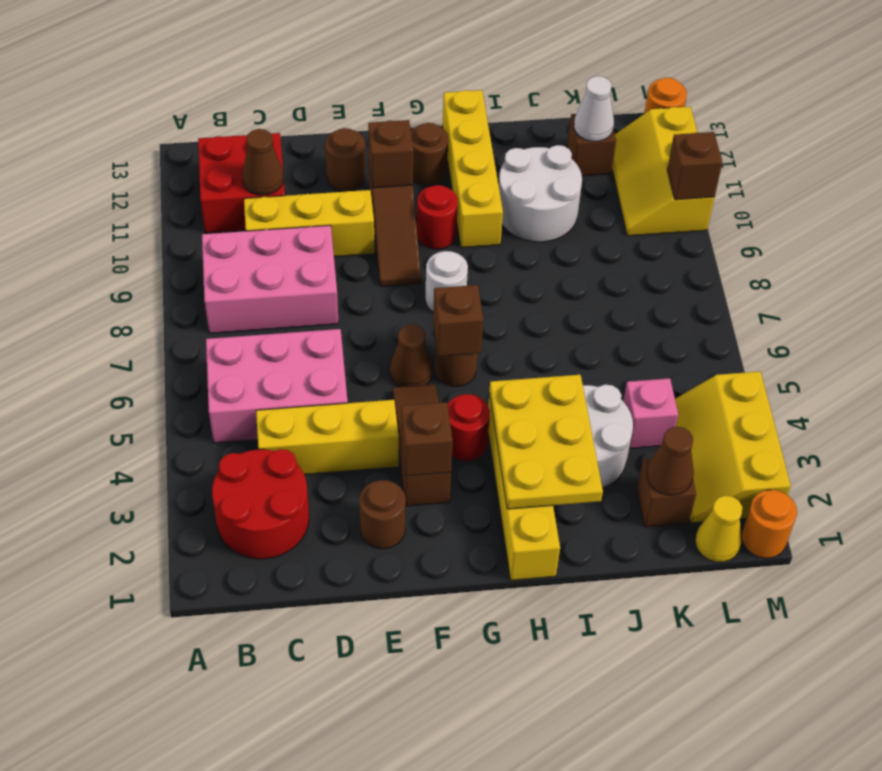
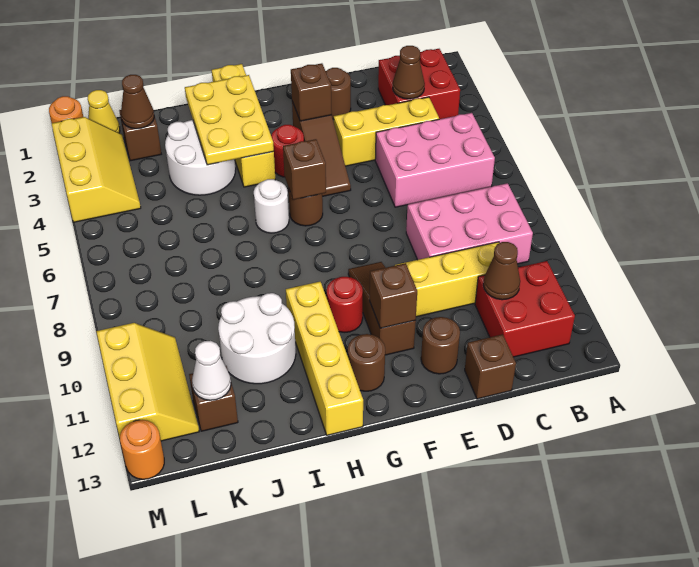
red round brick B2:C3 level 1 -> red brick B2:C3 level 1
brown cone F6 level 1 -> brown cone C3 level 2
white round brick G8 level 1 -> white round brick H6 level 1
pink brick K4 level 1 -> none
brown brick M10 level 2 -> brown brick D13 level 1

